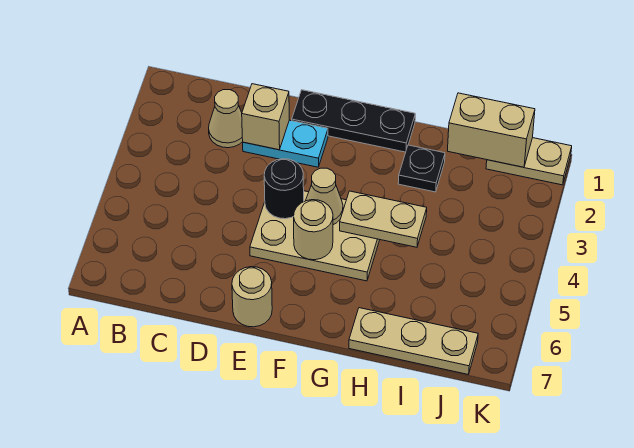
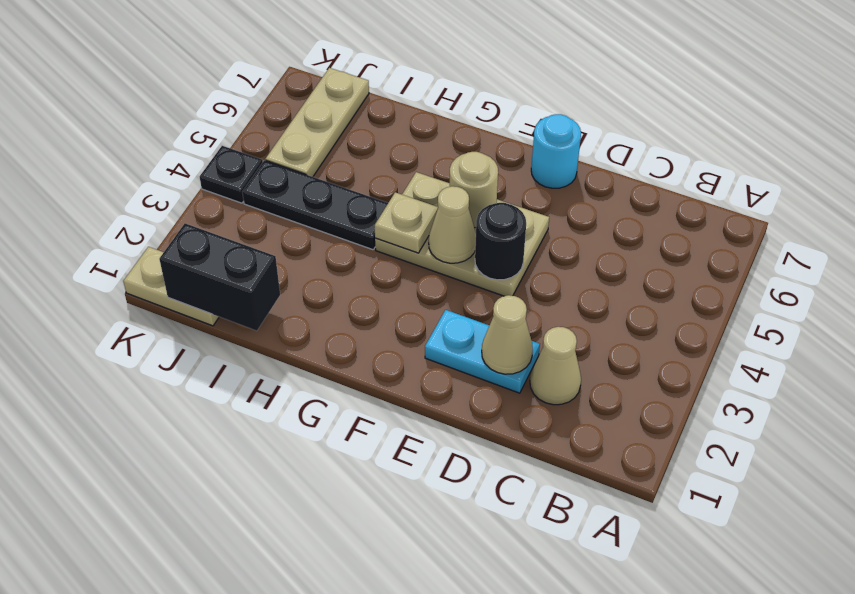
tan brick D2 level 2 -> tan cone D2 level 2
black plate E1:G1 level 1 -> black plate H4:J4 level 1
tan round brick E7 level 1 -> cyan round brick E7 level 1
tan plate G4:H4 level 2 -> tan plate G4 level 2
black plate H2 level 1 -> black plate K4 level 1
tan plate H7:J7 level 1 -> tan plate J5:J7 level 1
tan brick I1:J1 level 2 -> black brick I1:J1 level 2

